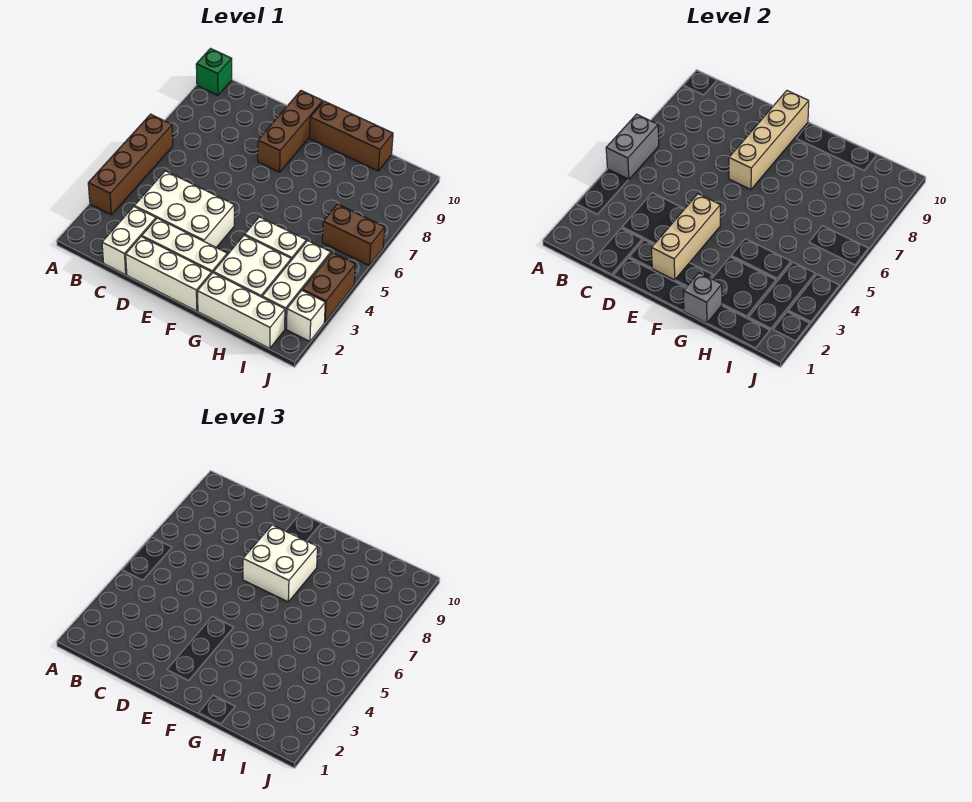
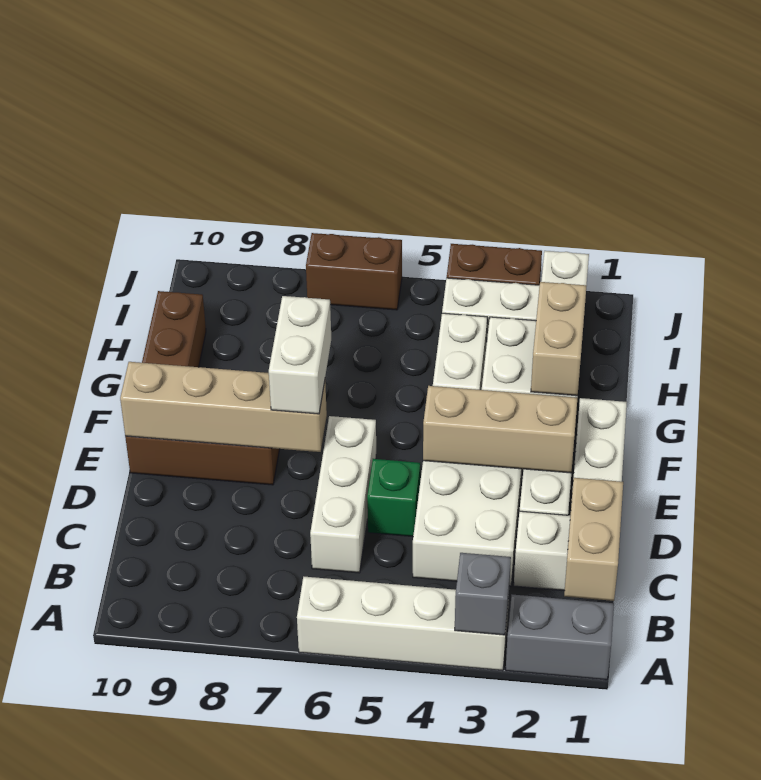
brown brick A3:A6 level 1 -> white brick A3:A6 level 1
grey brick A5:A6 level 2 -> grey brick A1:A2 level 1
green brick A10 level 1 -> green brick D5 level 1
none -> tan brick B1:C1 level 2
white brick E7:F8 level 3 -> white brick E7:F7 level 3
white brick G1:I1 level 1 -> white brick C6:E6 level 1
grey brick G1 level 2 -> grey brick A3 level 2
none -> tan brick G2:H2 level 2
brown brick I6:J6 level 1 -> brown brick J6:J7 level 1

